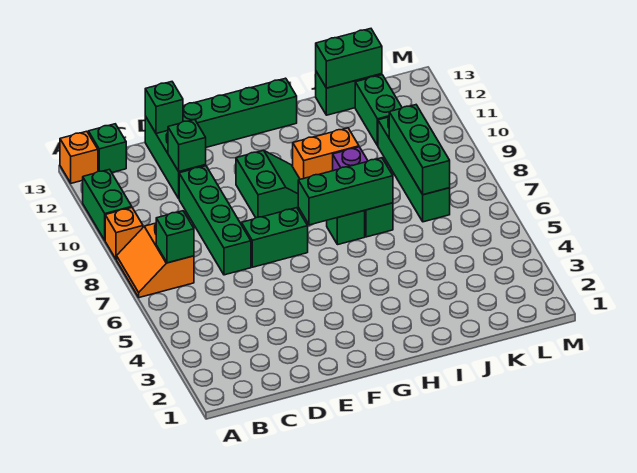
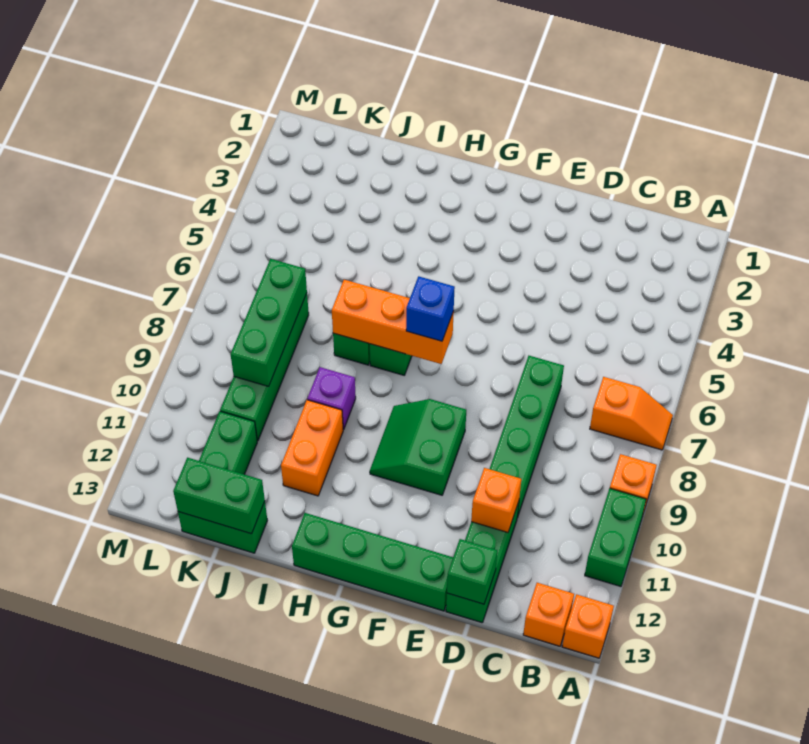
orange slope A7:B8 level 1 top B -> orange slope A7:B7 level 1 top B
green brick B7 level 2 -> none
green brick B13 level 1 -> orange brick B13 level 1
green brick D11 level 2 -> orange brick D11 level 2
green brick E7:F7 level 1 -> none
green brick G7:I7 level 2 -> orange brick G7:I7 level 2
none -> blue brick G7 level 3
orange brick H10:I10 level 1 -> orange brick I10:I11 level 1

